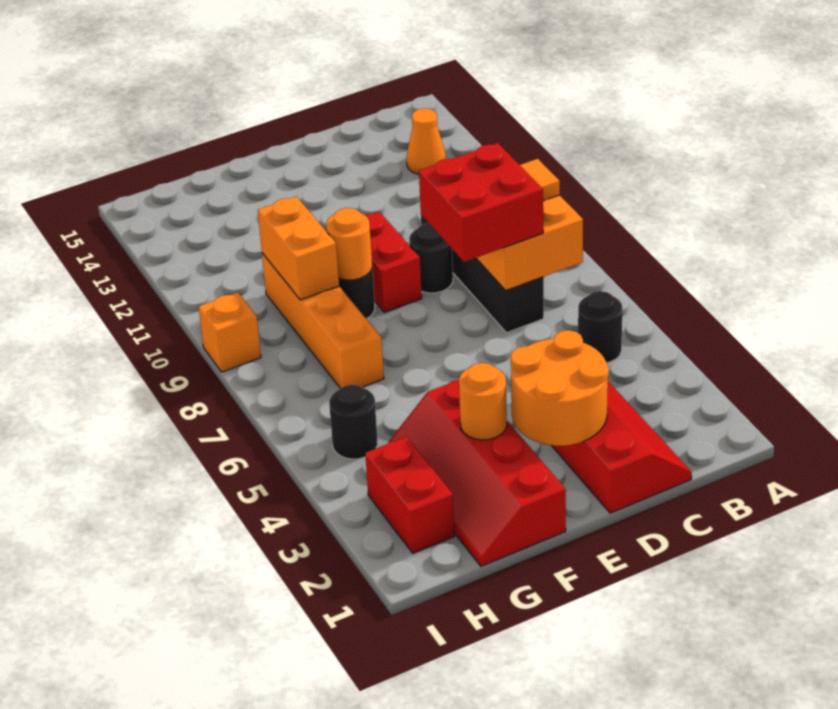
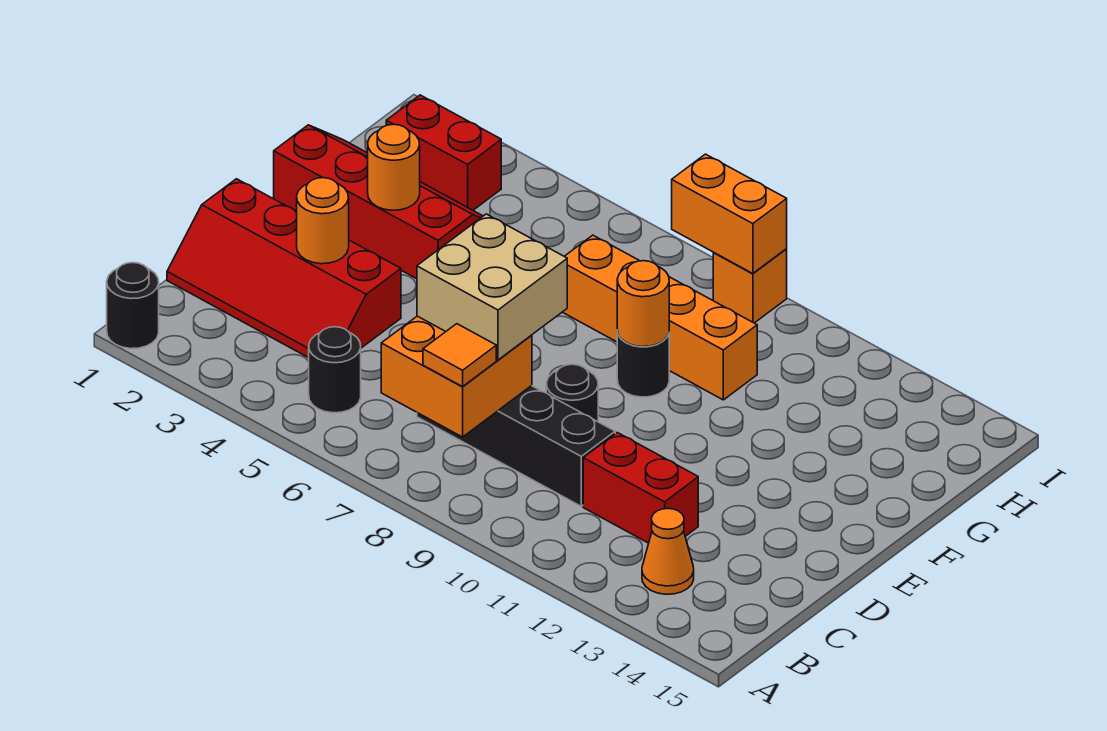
red brick C7:D8 level 3 -> tan brick C7:D8 level 3
orange round brick D2:E3 level 2 -> orange round brick D3 level 2
red brick E9:E10 level 1 -> red brick C11:C12 level 1
orange brick G9:G10 level 2 -> orange brick I8:I9 level 2
black round brick H5 level 1 -> black round brick A1 level 1

